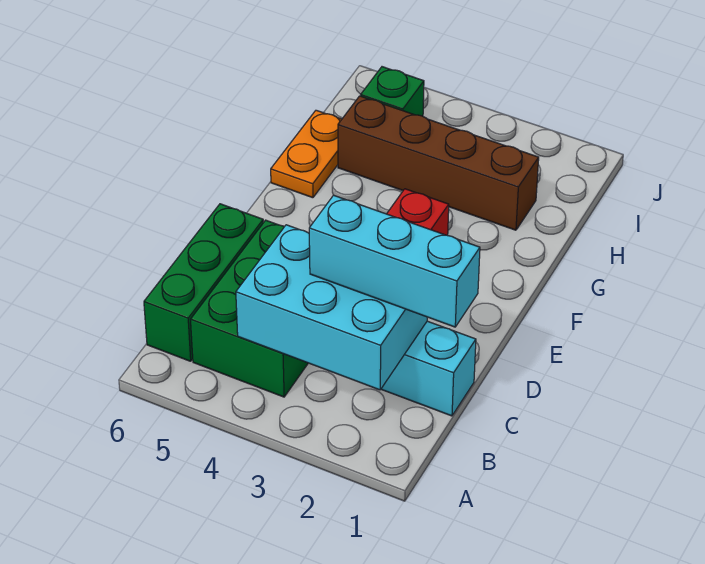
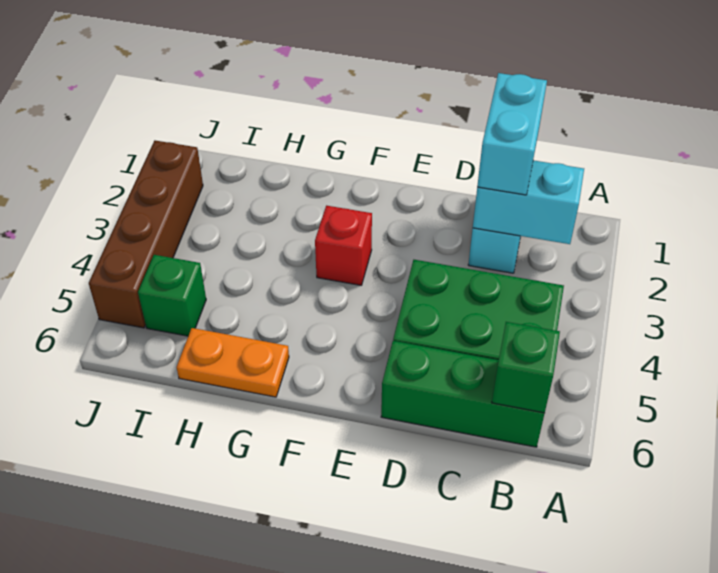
cyan brick B2:C4 level 2 -> cyan brick B2:C2 level 2
none -> green brick B6 level 2
cyan brick C1:C3 level 3 -> cyan brick C1:C2 level 3
brown brick H2:H5 level 1 -> brown brick J2:J5 level 1

